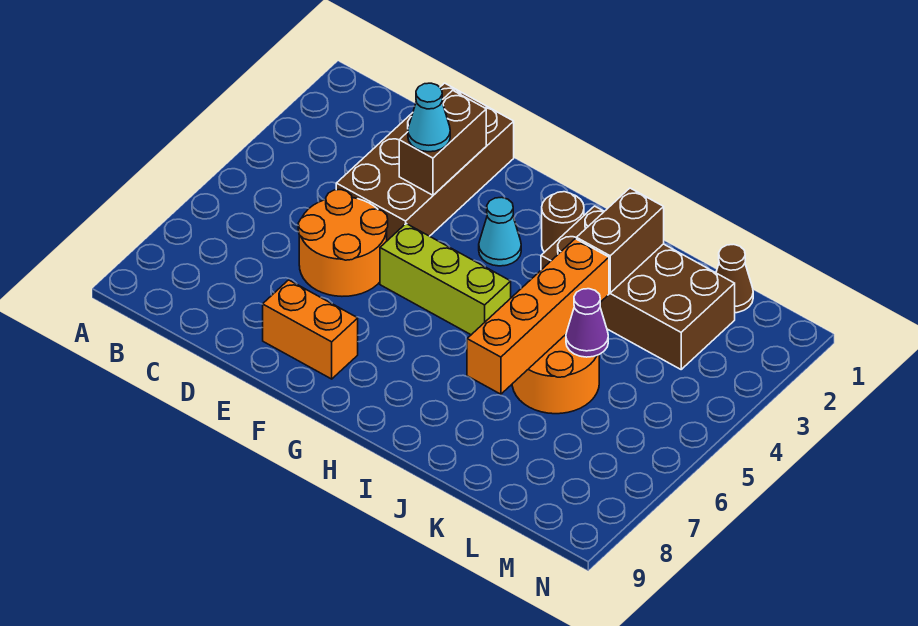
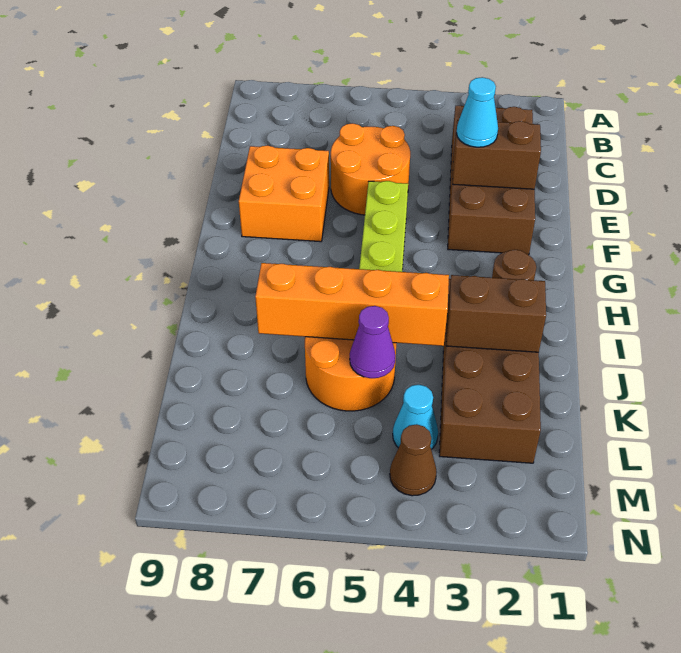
brown brick D1:E4 level 1 -> brown brick C2:F3 level 1
orange brick E8:F8 level 1 -> orange brick E7:F8 level 1
cyan cone G3 level 1 -> cyan cone L4 level 1
brown cone L1 level 1 -> brown cone M4 level 1

